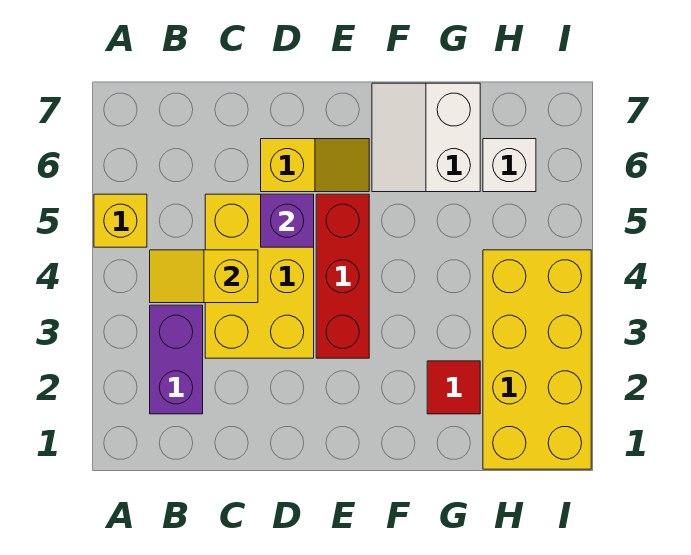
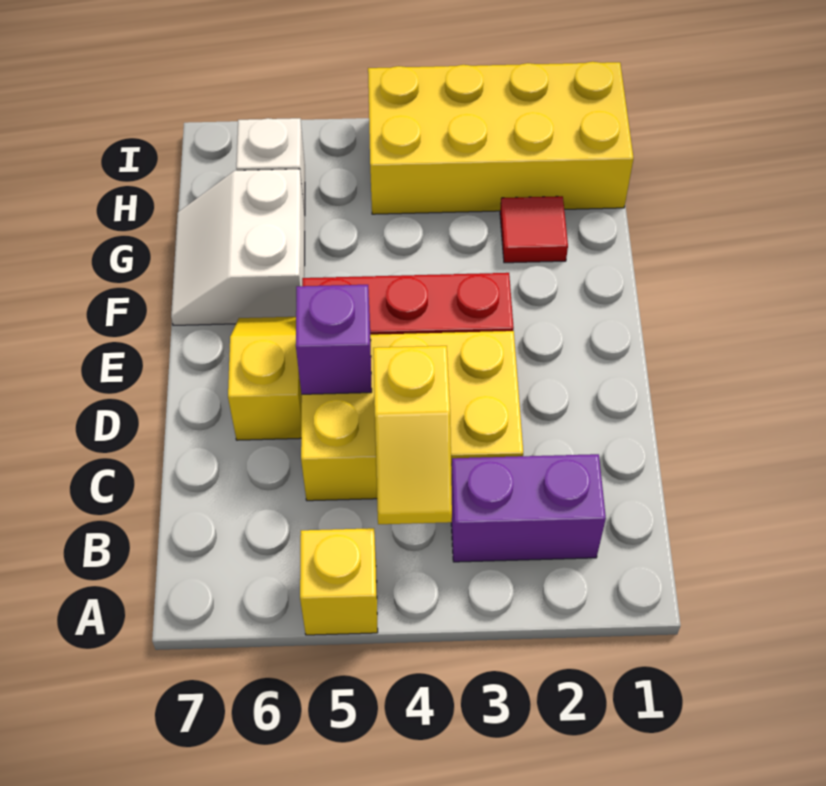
white slope F6:G7 level 1 top G -> white slope F6:G7 level 1 top 6

